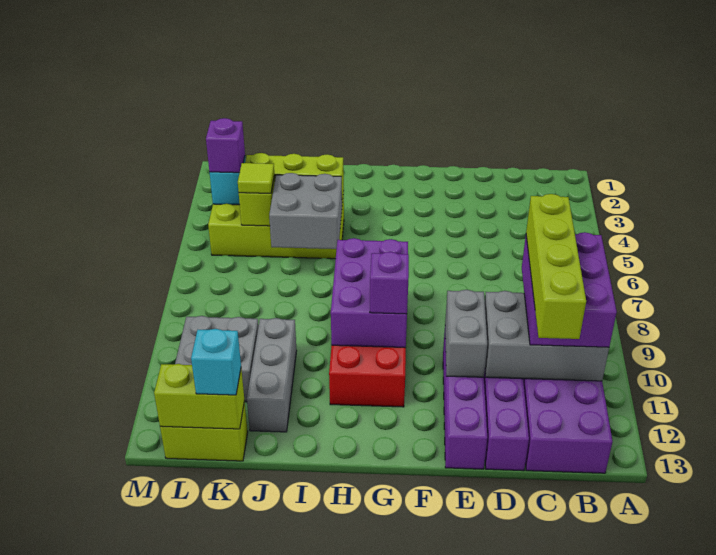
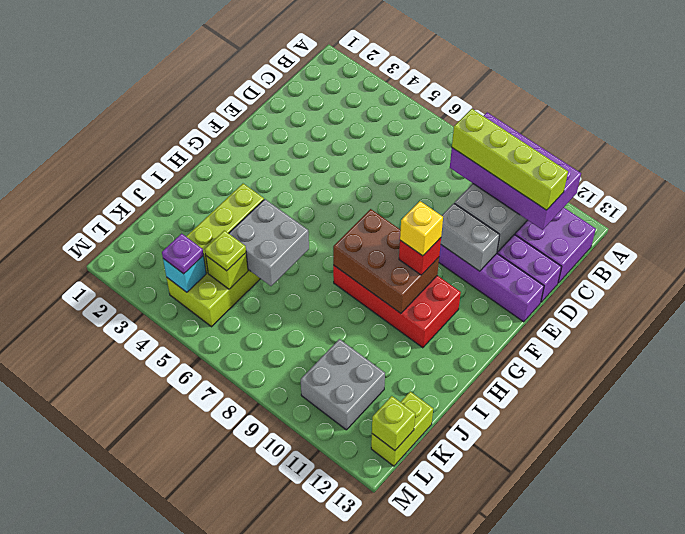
purple brick B9:C11 level 3 -> purple brick B9:C12 level 3
purple brick G8:H10 level 2 -> brown brick G8:H10 level 2
purple brick G10 level 3 -> red brick G10 level 3
none -> yellow brick G10 level 4
grey brick J10:J12 level 1 -> none
lime tile K5 level 3 -> lime plate K5 level 3
lime brick K13:L13 level 2 -> lime brick L13 level 2
cyan brick K13 level 3 -> none
purple brick L4 level 3 -> purple plate L4 level 3

